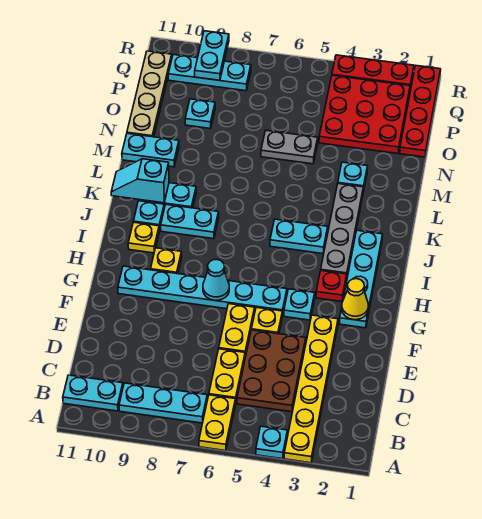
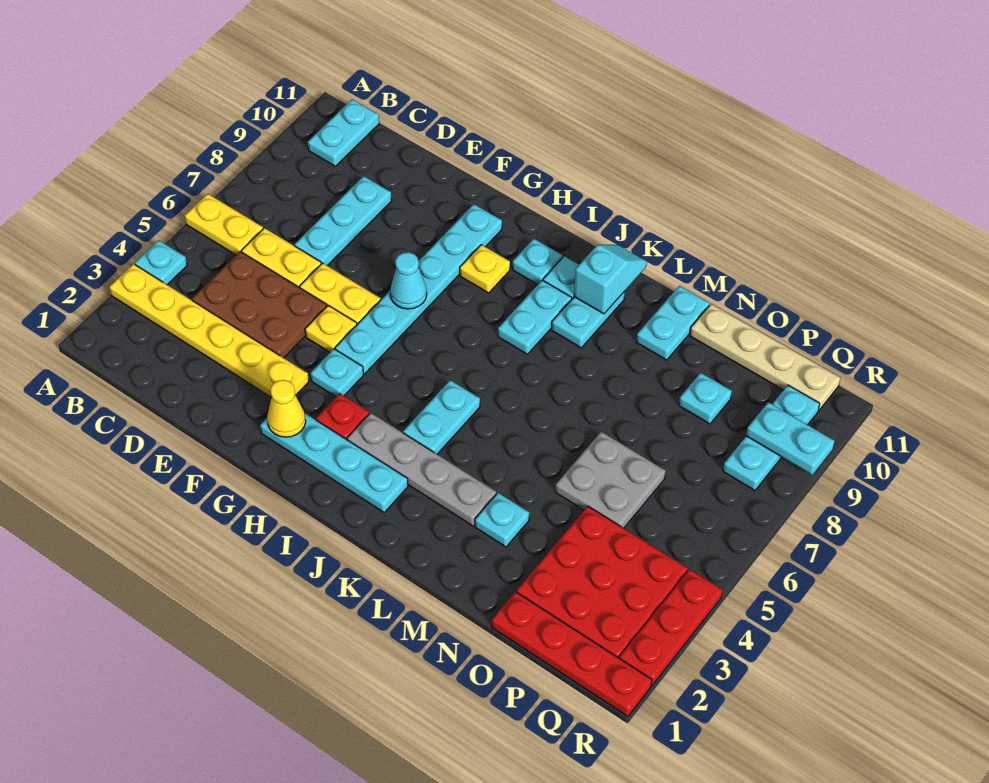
cyan plate B7:B9 level 1 -> cyan plate D7:D9 level 1
yellow plate I10 level 1 -> cyan plate I10 level 1
grey plate N5:N6 level 1 -> grey plate N5:O6 level 1

